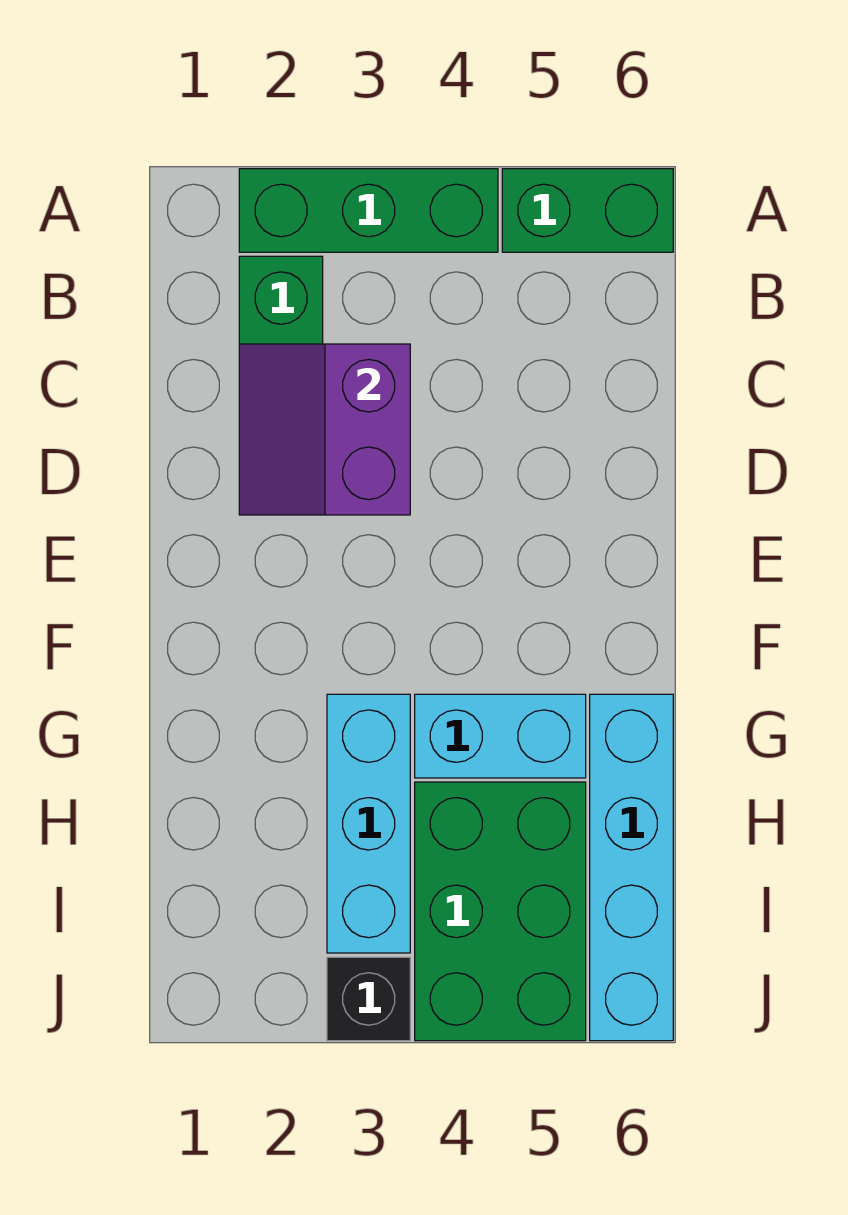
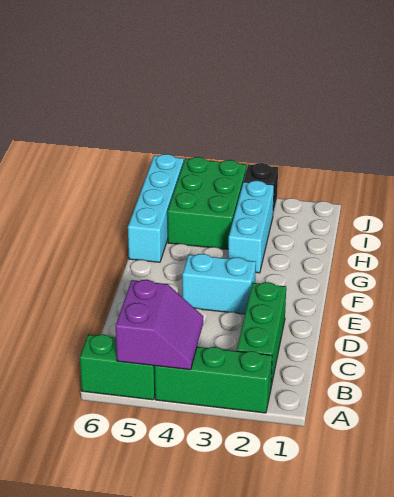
purple slope C2:D3 level 2 top 3 -> purple slope A4:B5 level 2 top 5
cyan brick G4:G5 level 1 -> cyan brick E3:E4 level 1

